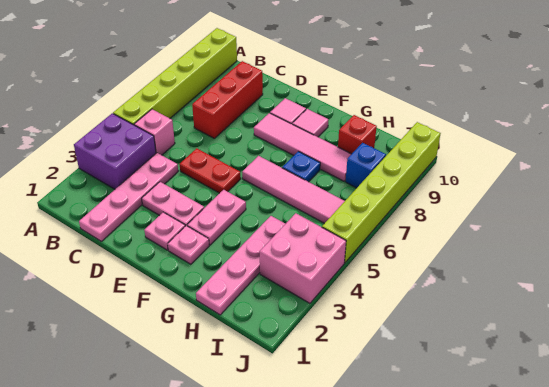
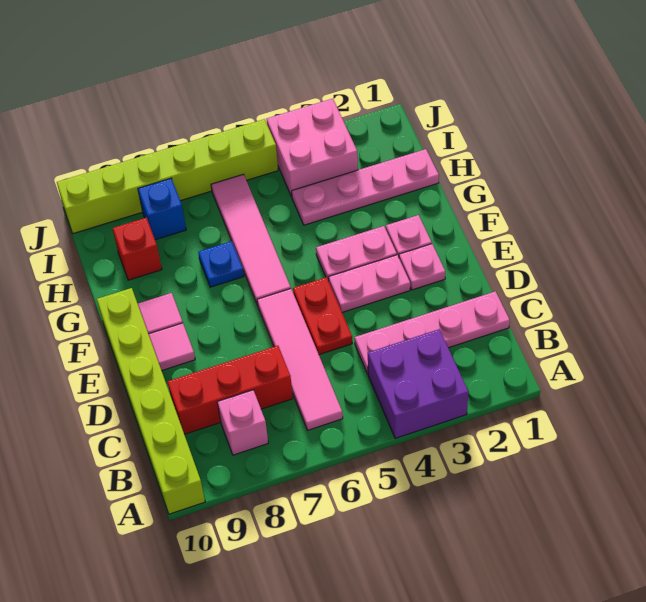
lime brick A5:A10 level 1 -> lime brick A10:F10 level 1
pink brick B5 level 1 -> pink brick B8 level 1
pink plate D3:E3 level 1 -> pink plate E3:E4 level 1
pink tile E8:H8 level 1 -> pink tile B6:E6 level 1

